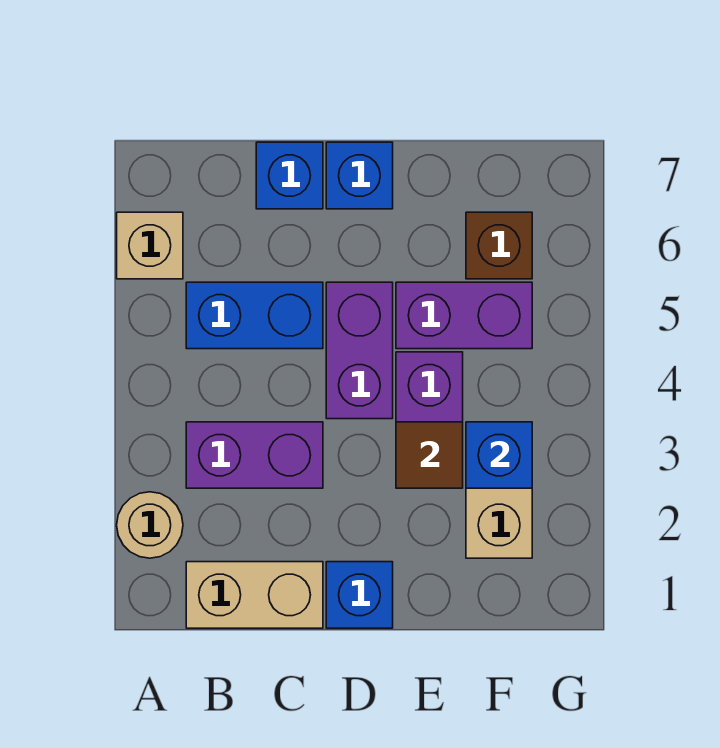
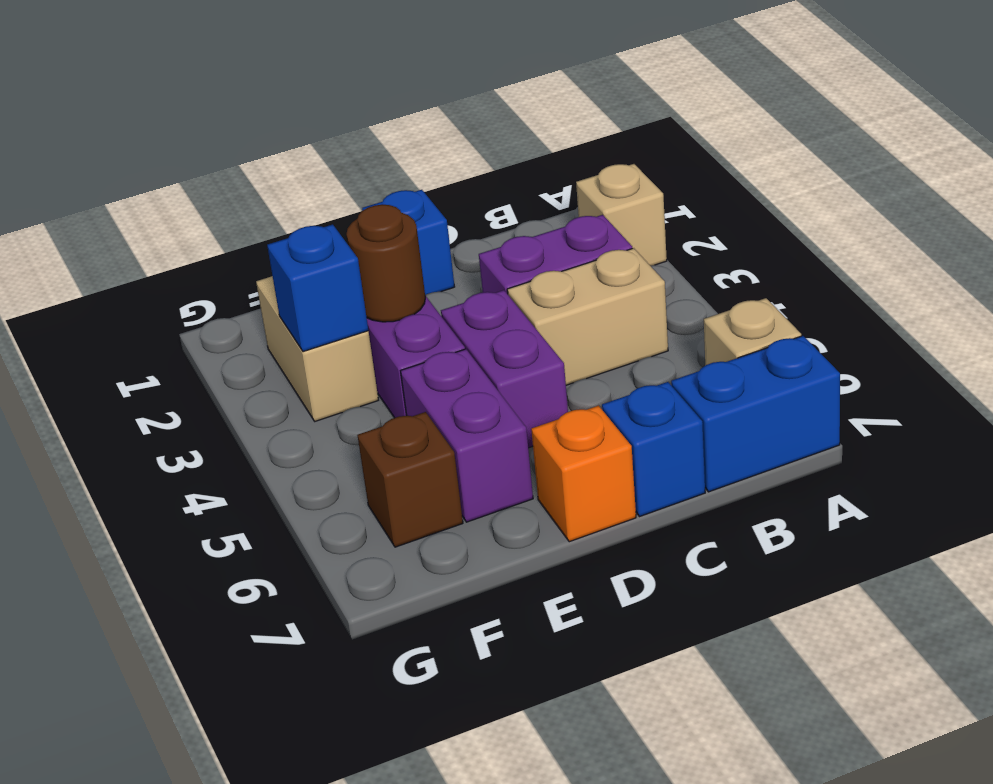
tan round brick A2 level 1 -> tan brick A2 level 1
tan brick B1:C1 level 1 -> tan brick B4:C4 level 1
blue brick B5:C5 level 1 -> blue brick A7:B7 level 1
blue brick D7 level 1 -> orange brick D7 level 1
brown tile E3 level 2 -> brown round brick E3 level 2
purple brick E5:F5 level 1 -> purple brick E5:E6 level 1

